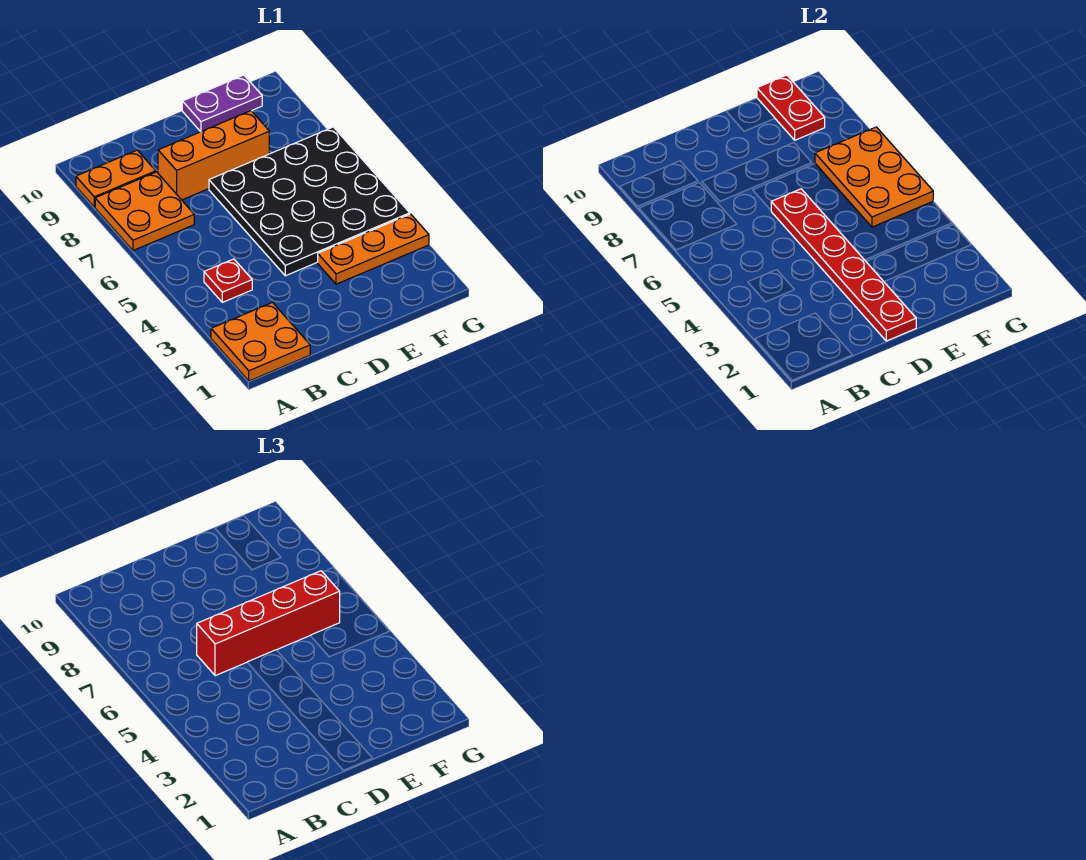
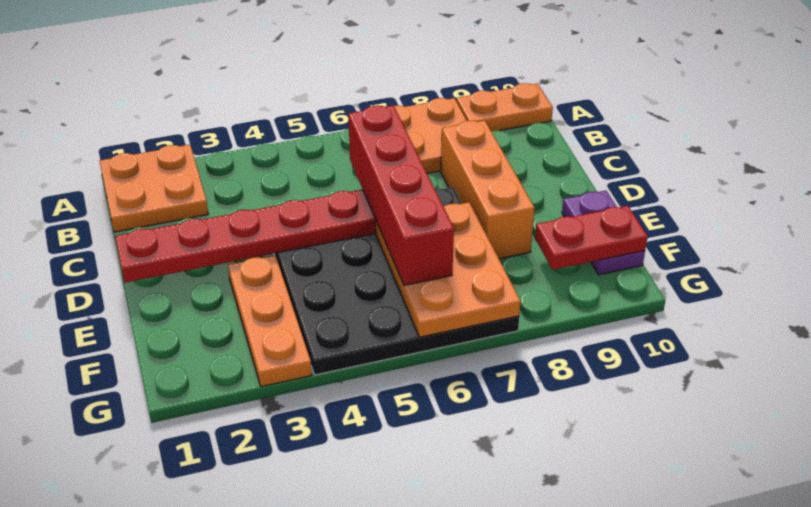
orange plate A9:B9 level 1 -> orange plate A9:A10 level 1
red plate B4 level 1 -> none
orange plate F5:G7 level 2 -> orange plate E6:G7 level 2

